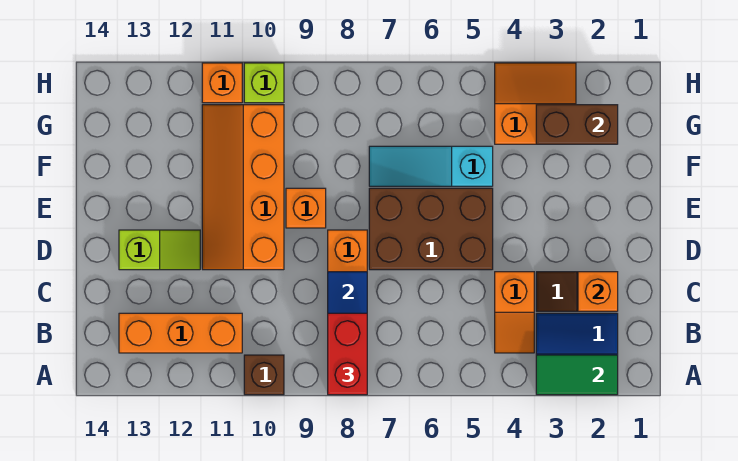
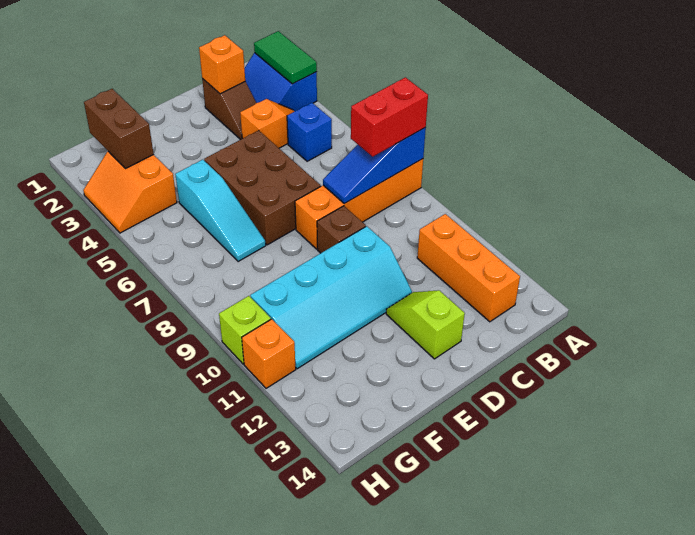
brown brick A10 level 1 -> brown brick D9 level 1
none -> blue brick B5 level 1
orange slope D10:G11 level 1 top 10 -> cyan slope D10:G11 level 1 top 10
orange brick E9 level 1 -> none

